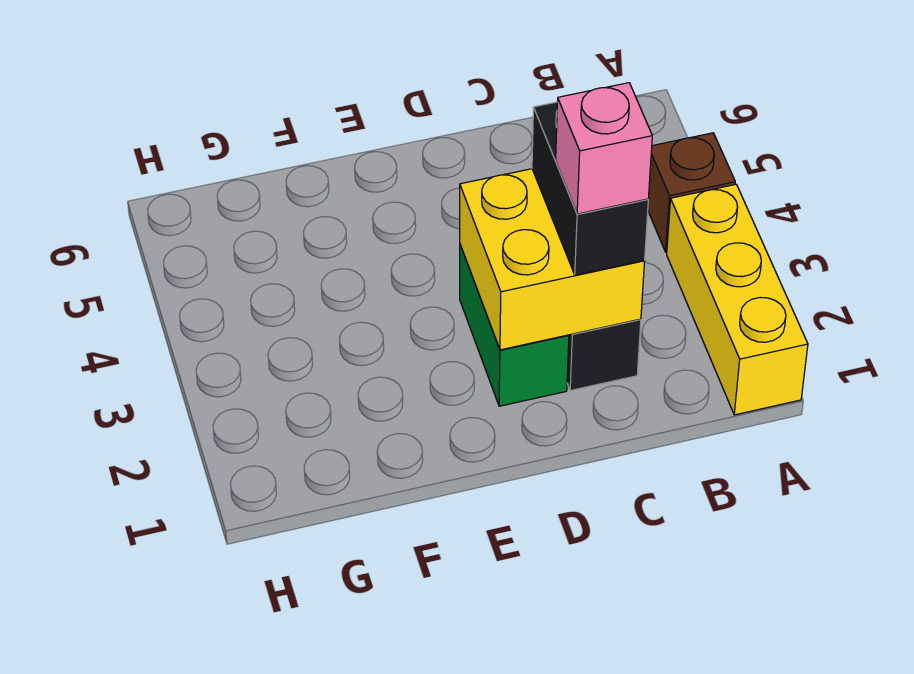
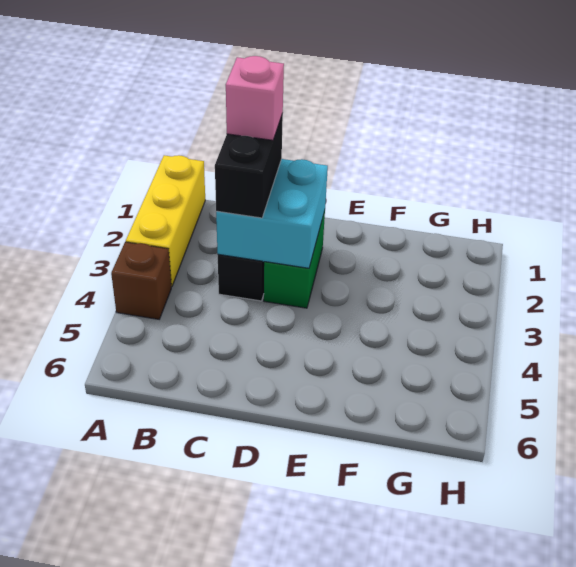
yellow brick C2:D3 level 2 -> cyan brick C2:D3 level 2

